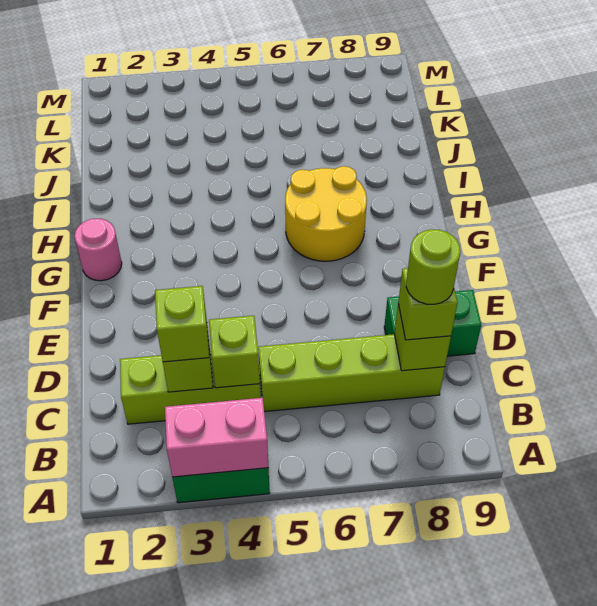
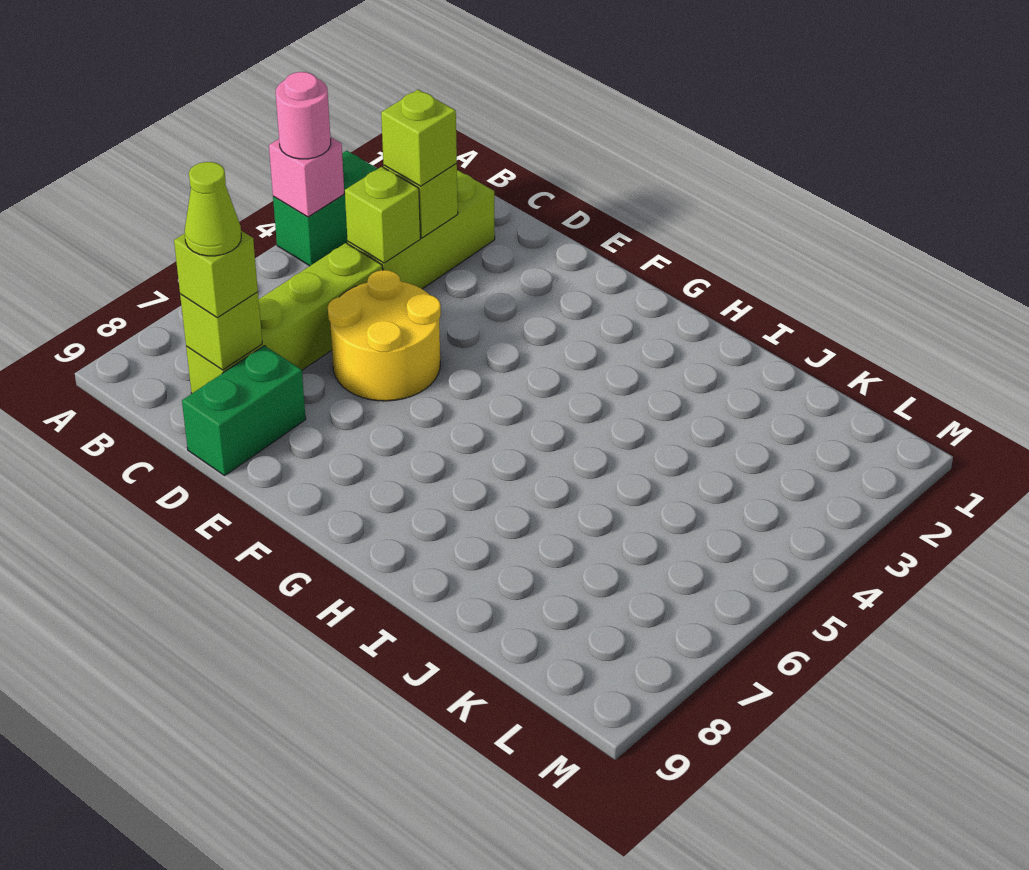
pink brick A3:A4 level 2 -> pink brick A4 level 2
lime round brick C8 level 4 -> lime cone C8 level 4
pink round brick G1 level 1 -> pink round brick A4 level 3
yellow round brick G6:H7 level 1 -> yellow round brick D5:E6 level 1

